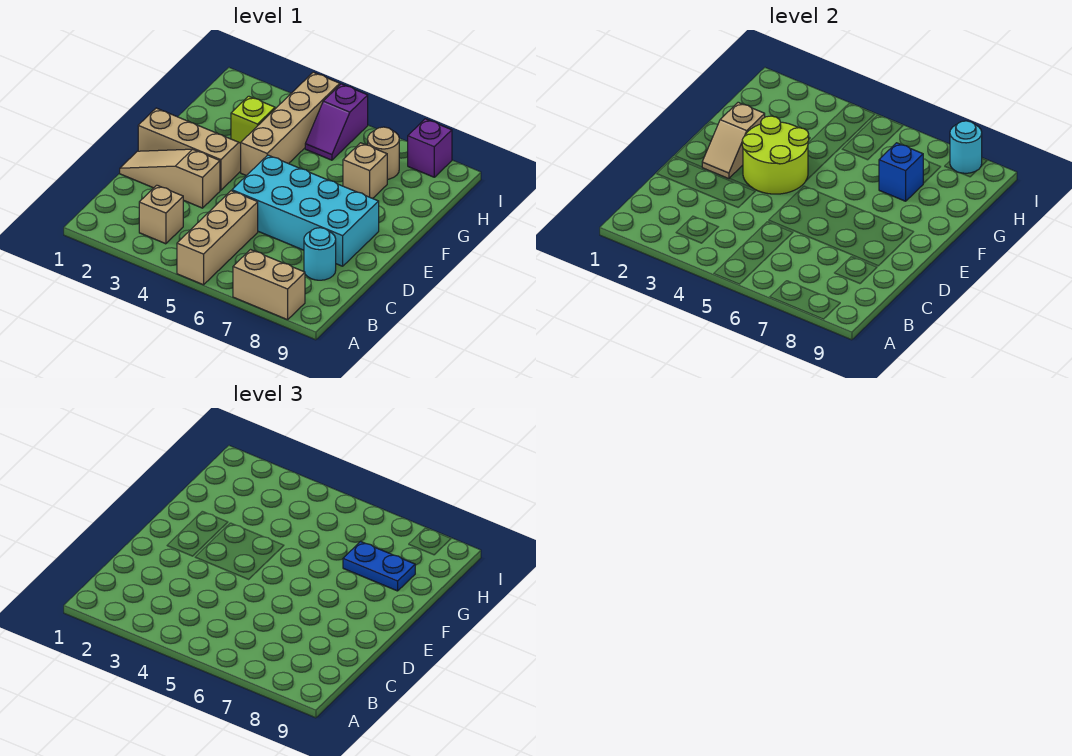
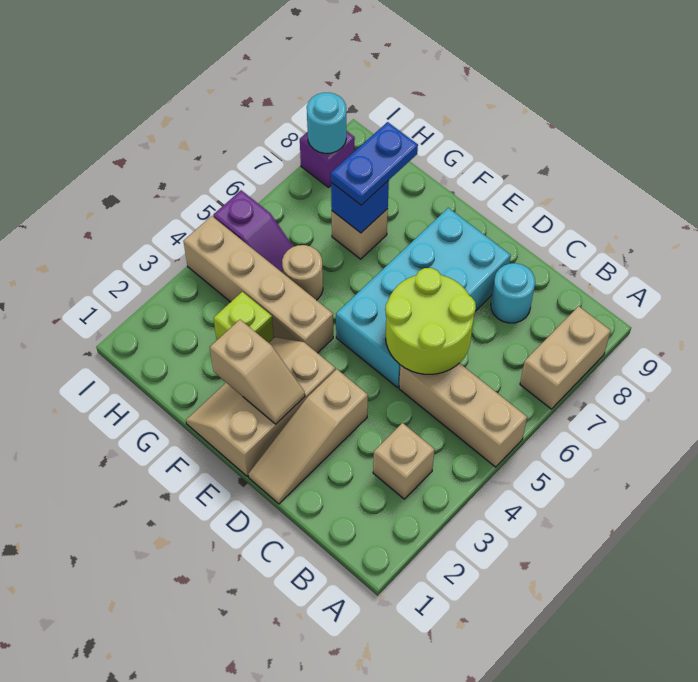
lime round brick E3:F4 level 2 -> lime round brick C5:D6 level 2
tan round brick H7 level 1 -> tan round brick G5 level 1

